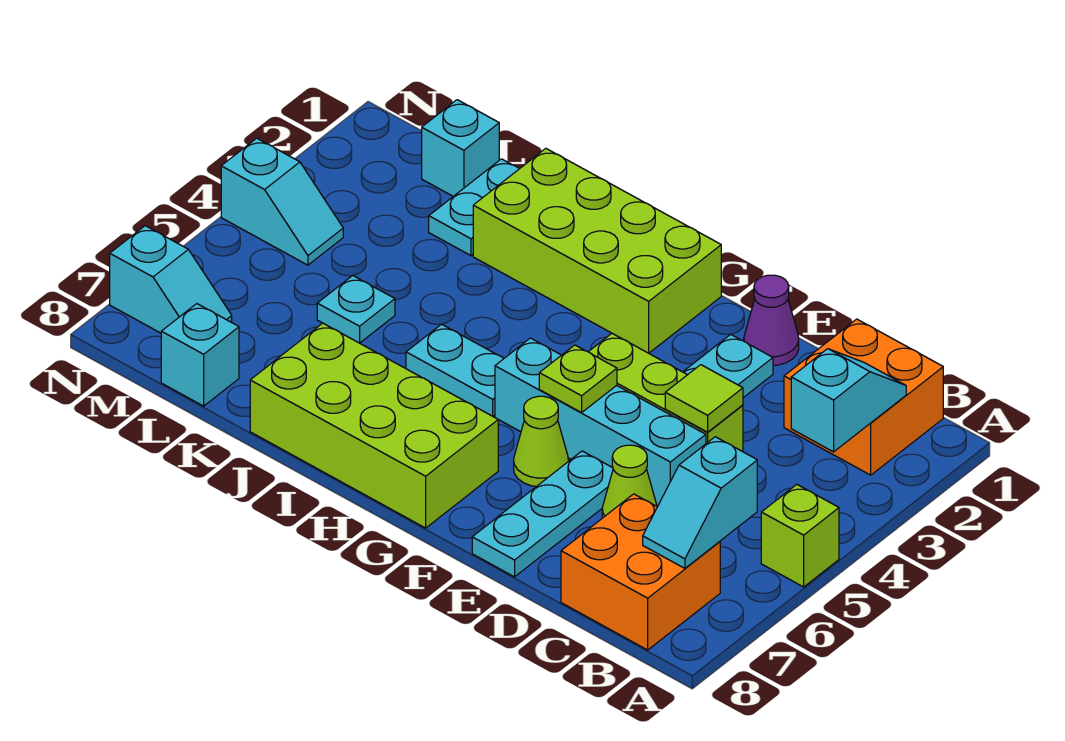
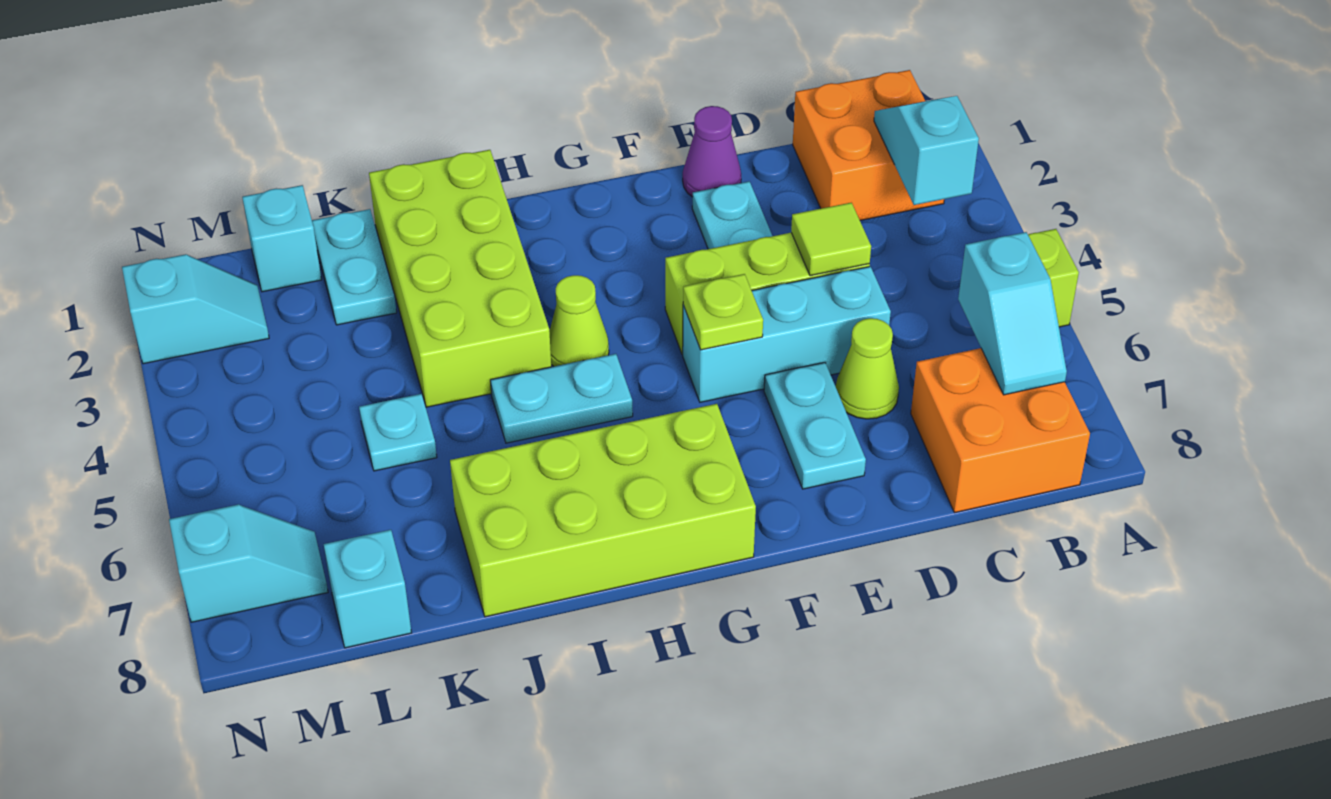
cyan brick D5:G5 level 1 -> cyan brick D5:F5 level 1
cyan plate E6:E8 level 1 -> cyan plate E6:E7 level 1
lime cone F6 level 1 -> lime cone H4 level 1
lime brick G1:J2 level 1 -> lime brick I1:J4 level 1
cyan slope M4:N4 level 1 top N -> cyan slope M2:N2 level 1 top N

